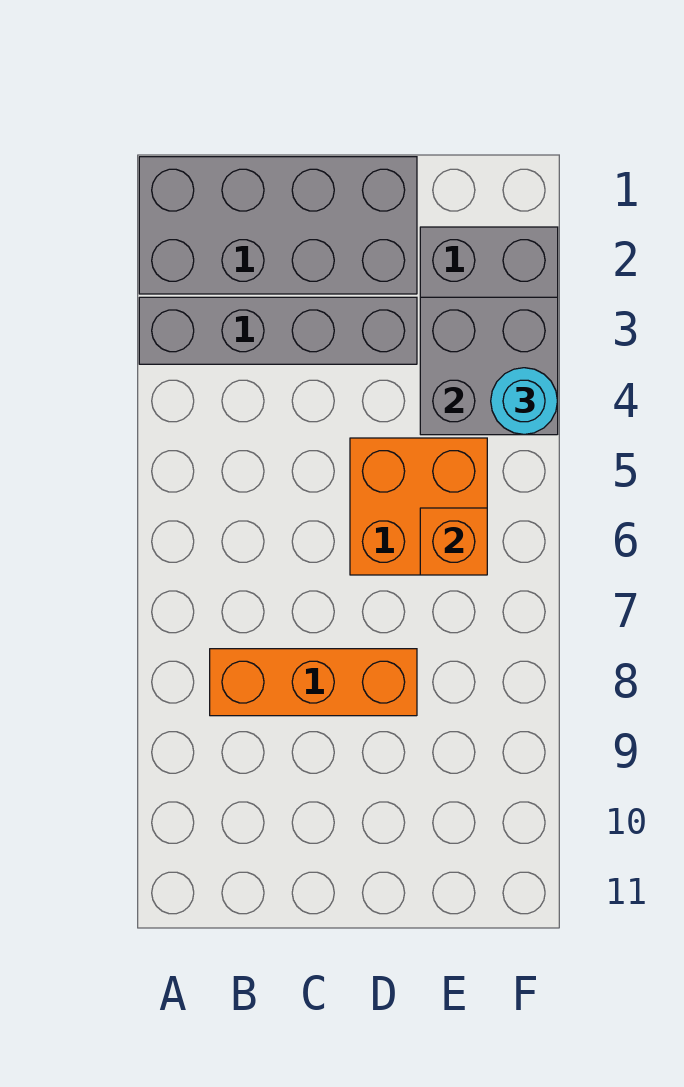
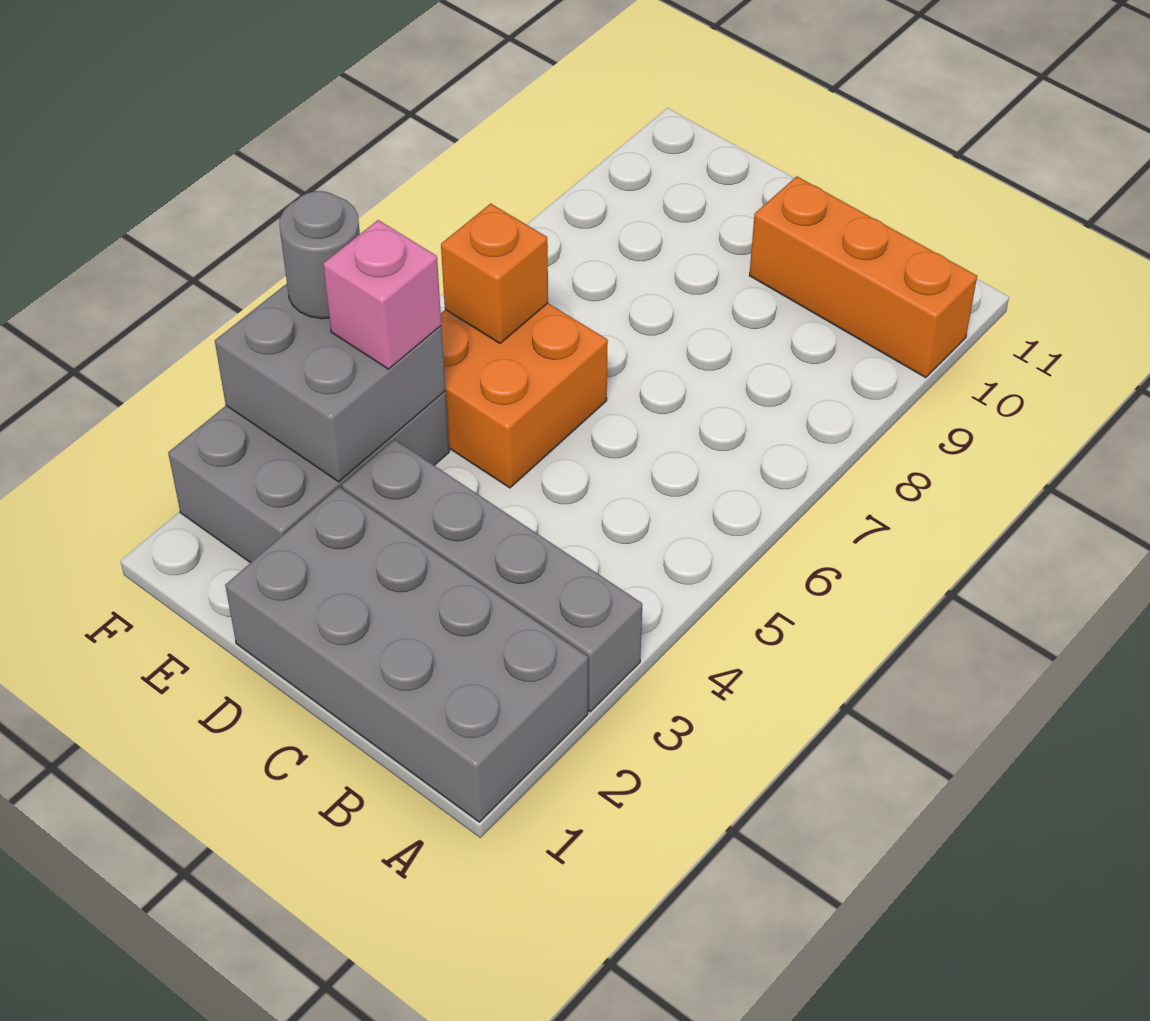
orange brick B8:D8 level 1 -> orange brick A10:C10 level 1
none -> pink brick E4 level 3
cyan round brick F4 level 3 -> grey round brick F4 level 3

